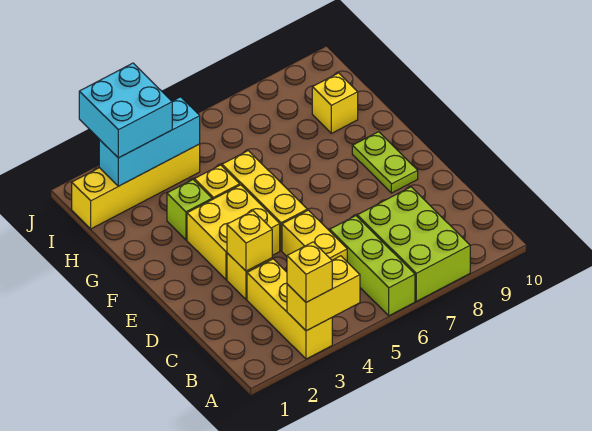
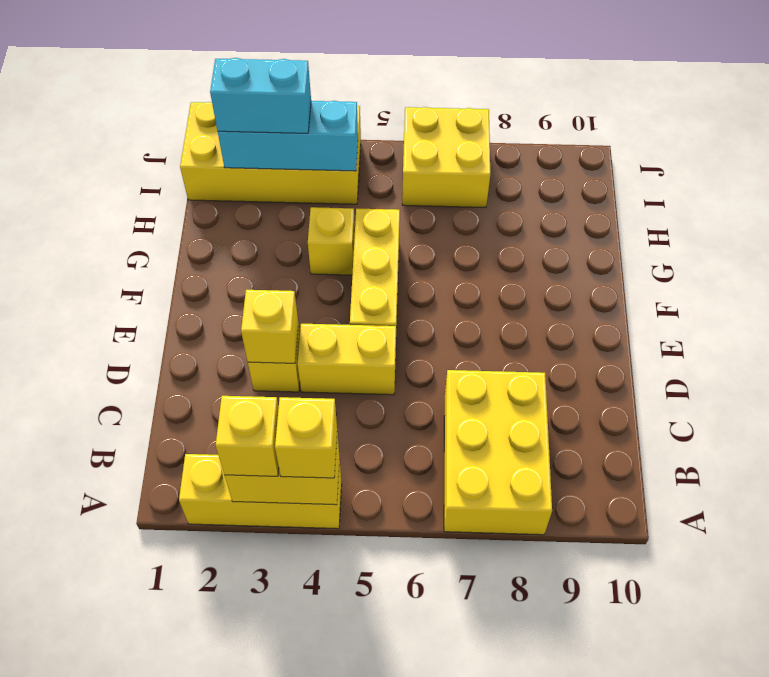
yellow brick A3:C3 level 1 -> yellow brick A2:A4 level 1
lime brick A6:C6 level 1 -> none
lime brick A7:C8 level 1 -> yellow brick A7:C8 level 1
yellow brick C5:D5 level 1 -> yellow brick D4:D5 level 1
yellow brick E3:F4 level 1 -> yellow brick I6:J7 level 1
lime plate E9:F9 level 1 -> none
lime brick G3 level 1 -> none
yellow brick H9 level 1 -> yellow brick A4 level 3
yellow brick I1:I4 level 1 -> yellow brick I1:J4 level 1
cyan brick I2:J3 level 3 -> cyan brick I2:I3 level 3

